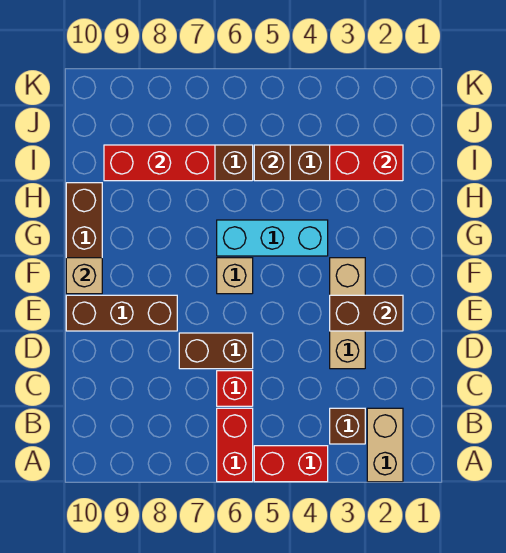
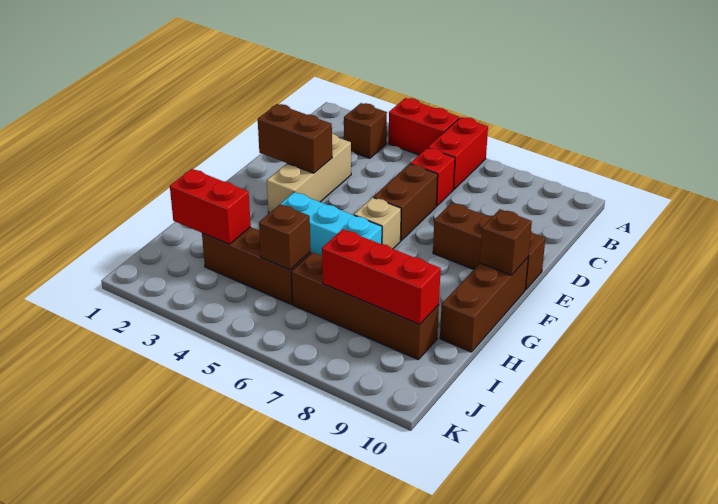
tan brick A2:B2 level 1 -> none
brown brick D6:D7 level 1 -> brown brick D6:E6 level 1
tan brick F10 level 2 -> brown brick F10 level 2

